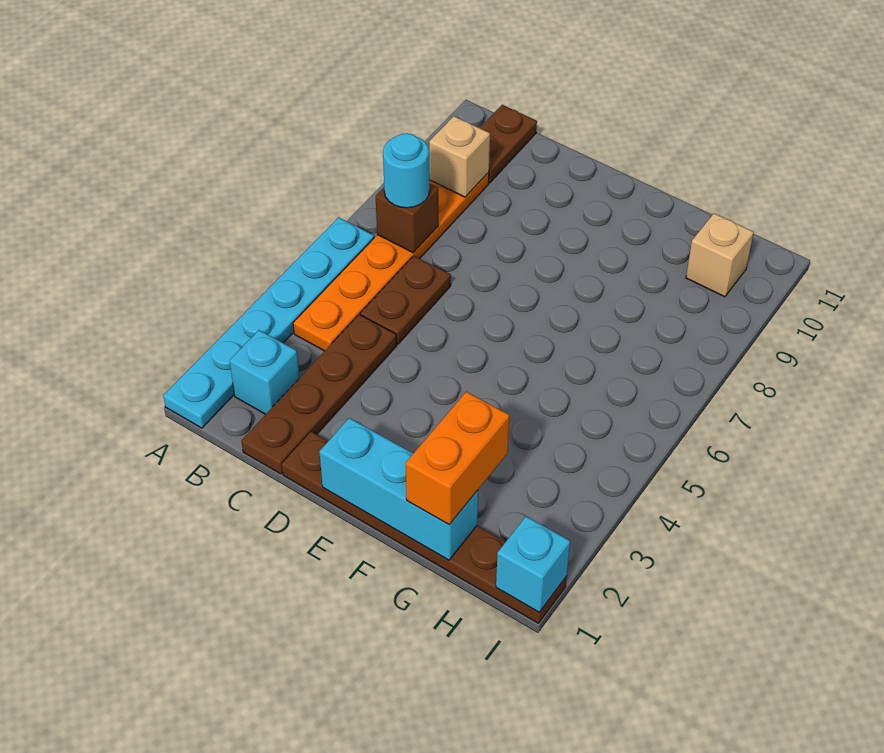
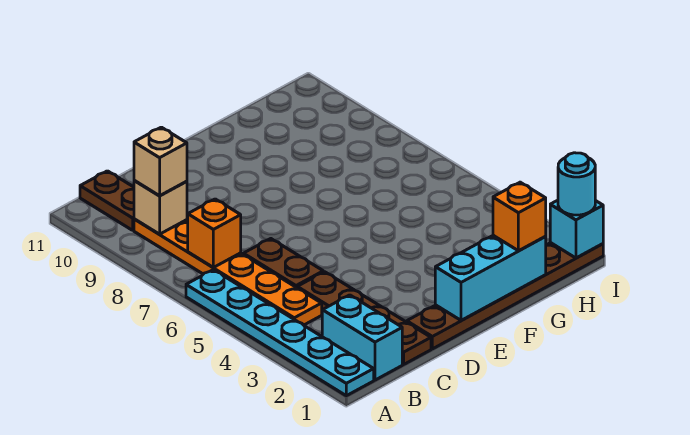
cyan brick B2 level 1 -> cyan brick B1:B2 level 1
brown brick B7 level 2 -> orange brick B7 level 2
cyan round brick B7 level 3 -> cyan round brick I1 level 3
orange brick G1:G2 level 3 -> orange brick G1 level 3
tan brick H10 level 1 -> tan brick B9 level 3

